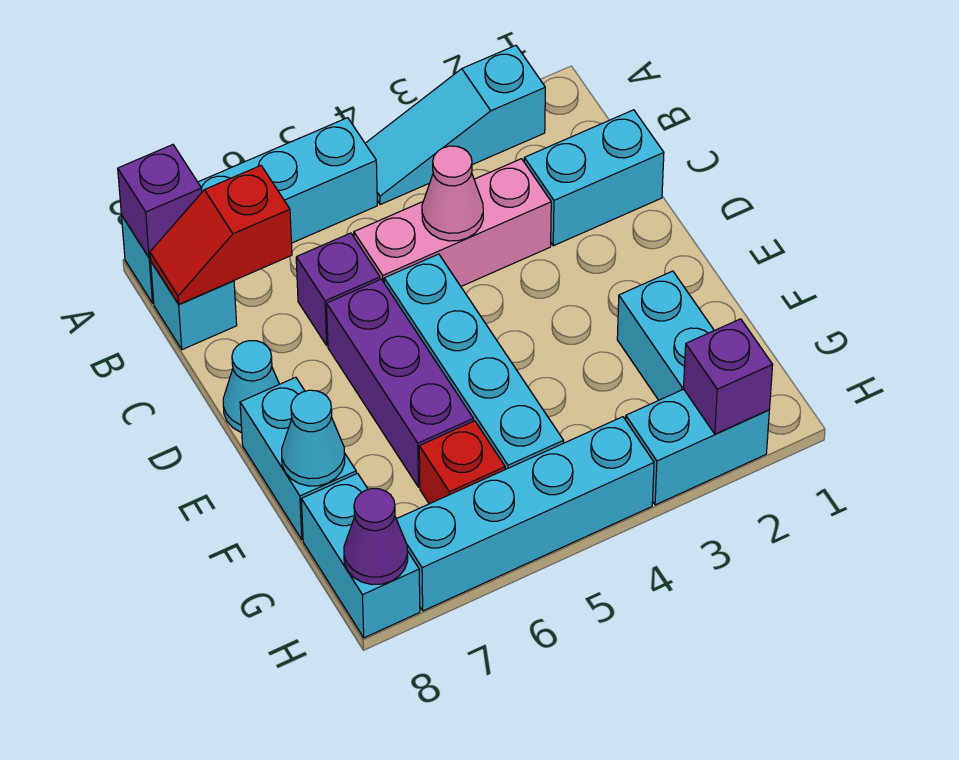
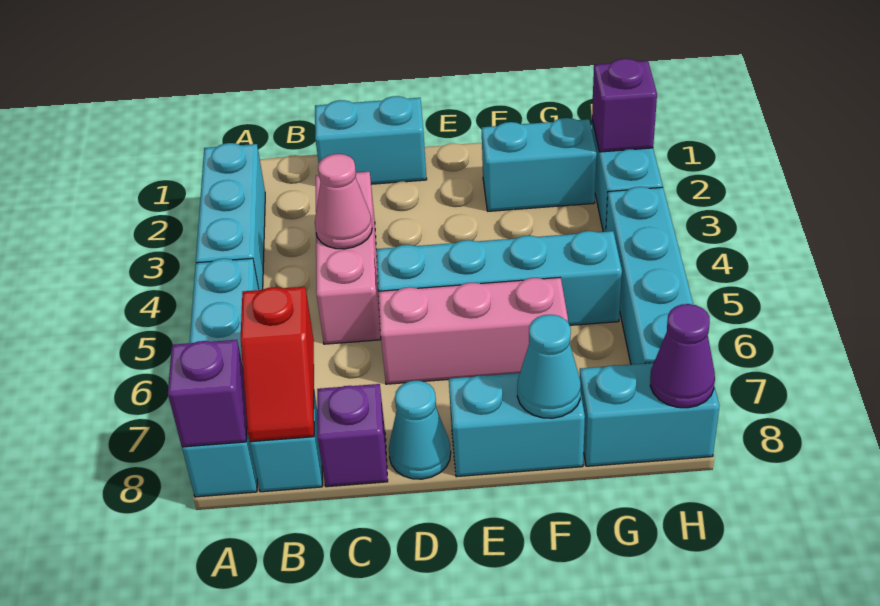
cyan slope A2:A4 level 1 top 2 -> cyan brick A2:A4 level 1
cyan brick C1:C2 level 1 -> cyan brick C1:D1 level 1
purple brick C6 level 1 -> purple brick C8 level 1
purple brick D6:F6 level 1 -> pink brick D6:F6 level 1
red brick G6 level 1 -> none

